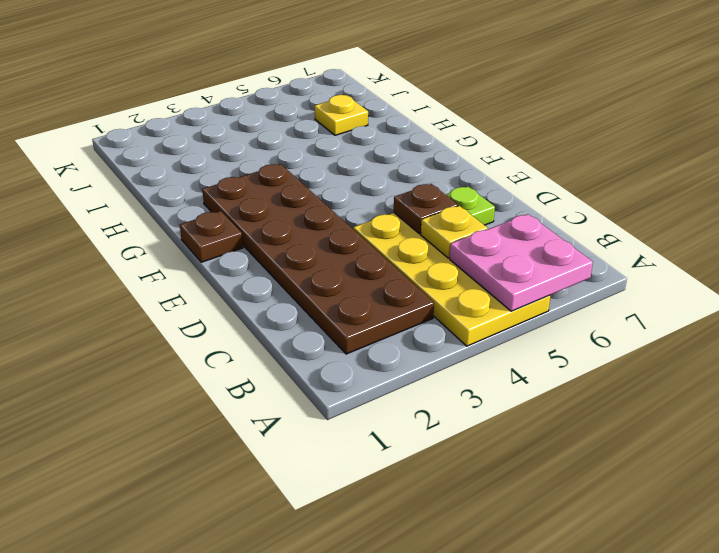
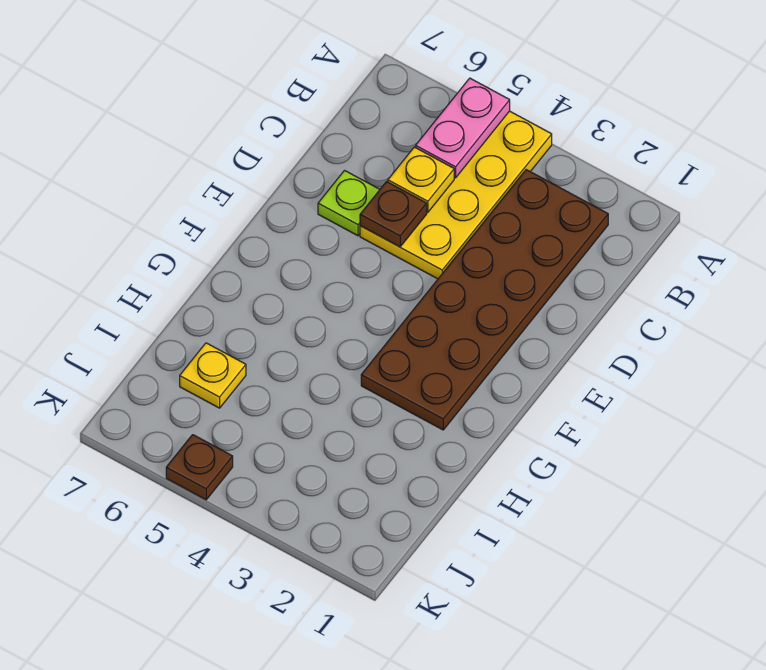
pink plate A5:B6 level 2 -> pink plate A5:B5 level 2
brown plate F1 level 1 -> brown plate K5 level 1

